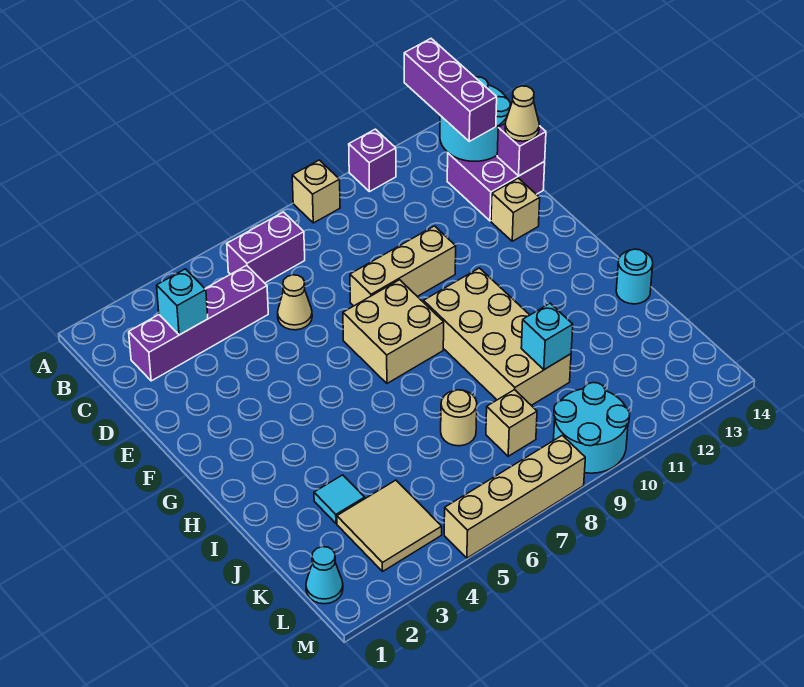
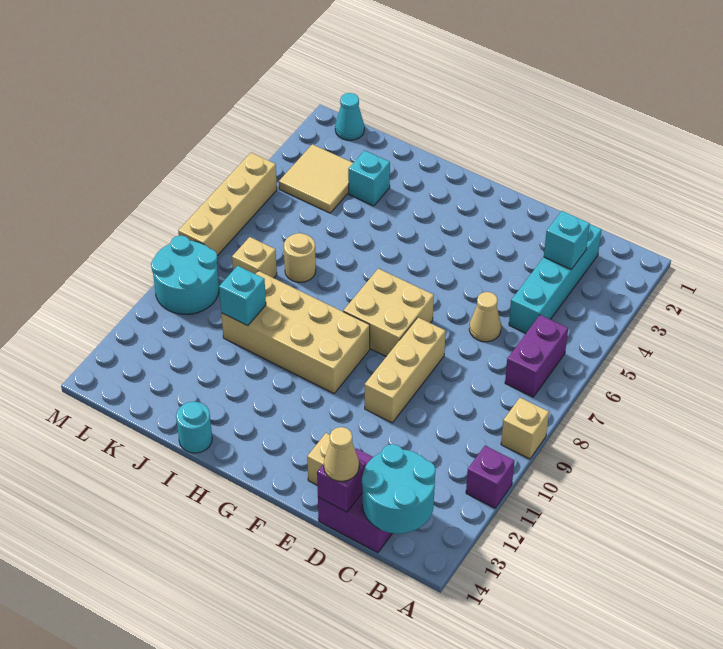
purple brick A13:C13 level 3 -> none
purple brick C2:C5 level 1 -> cyan brick C2:C5 level 1
cyan tile J3 level 1 -> cyan brick J3 level 1

